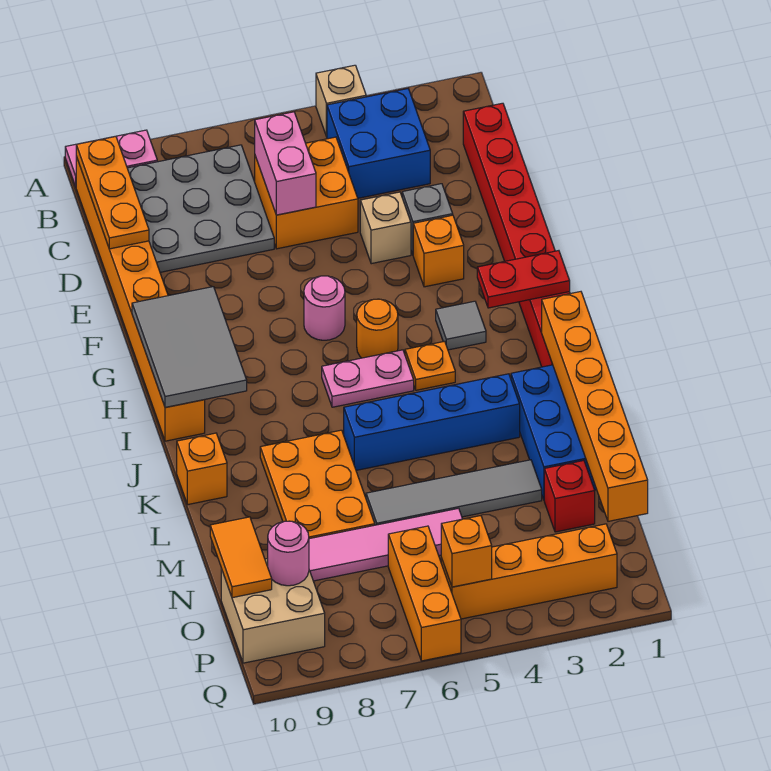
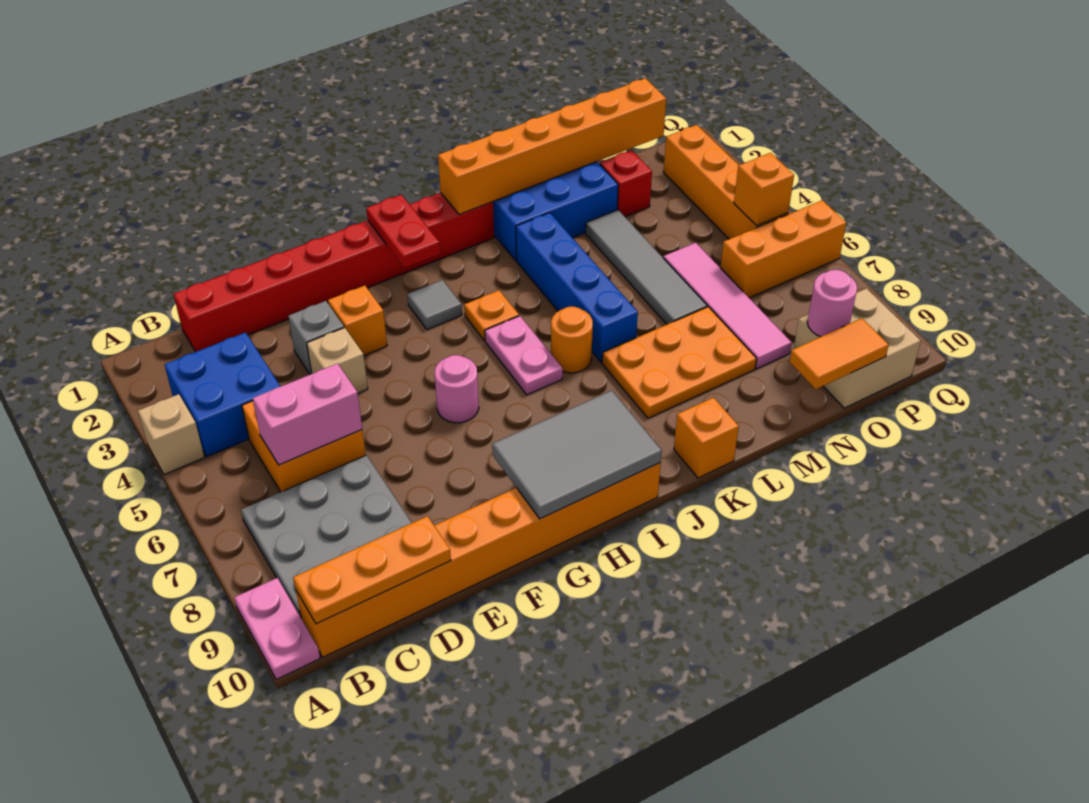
orange round brick H5 level 1 -> orange round brick J6 level 1

